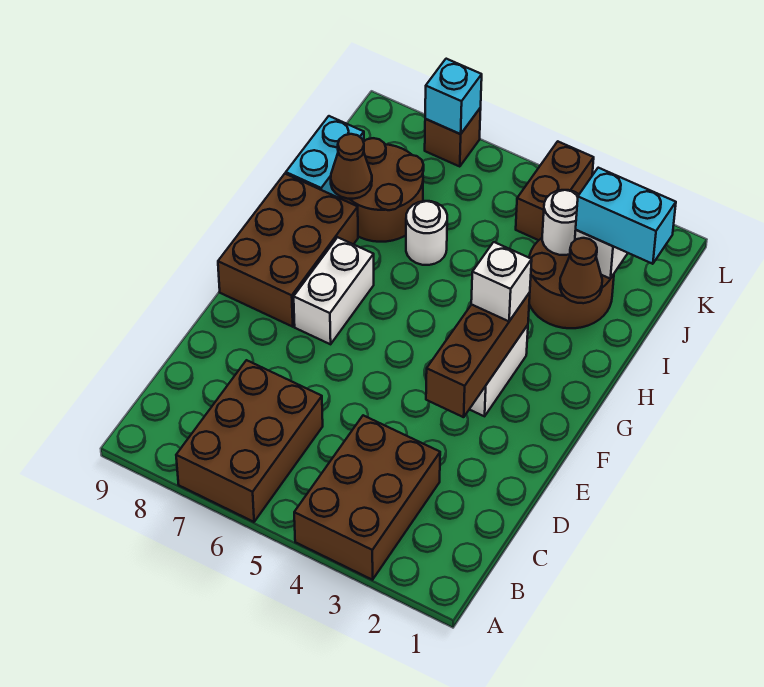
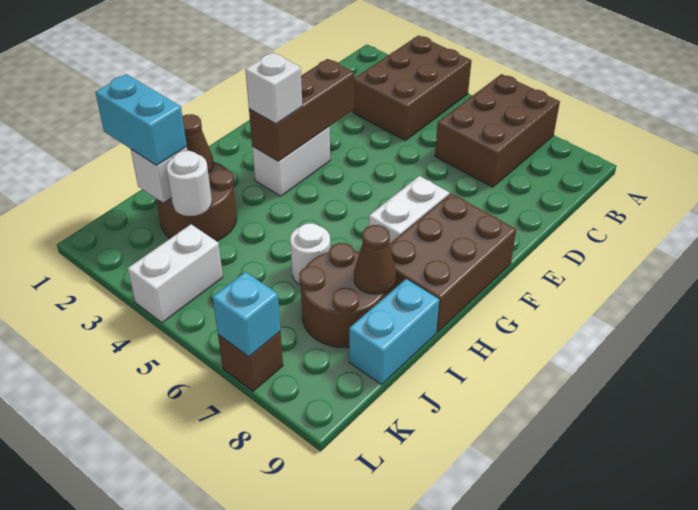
brown brick K4:L4 level 1 -> white brick K4:L4 level 1

